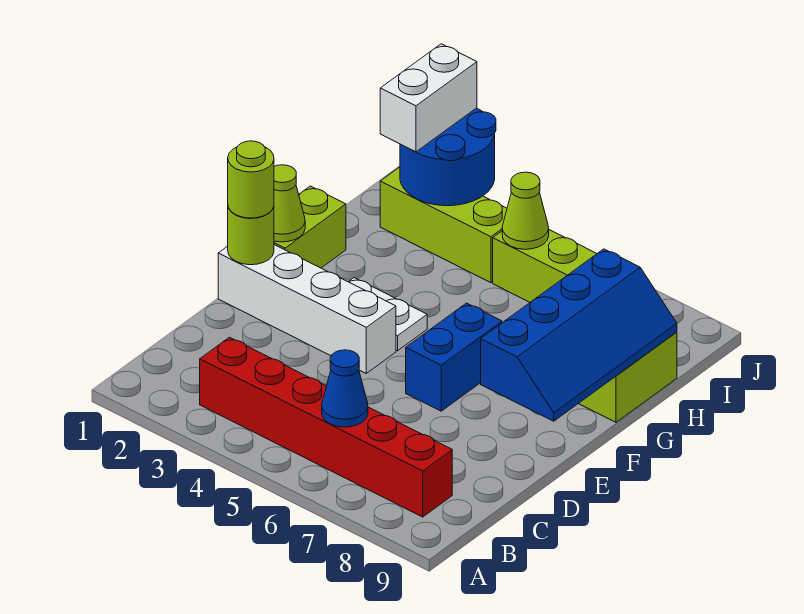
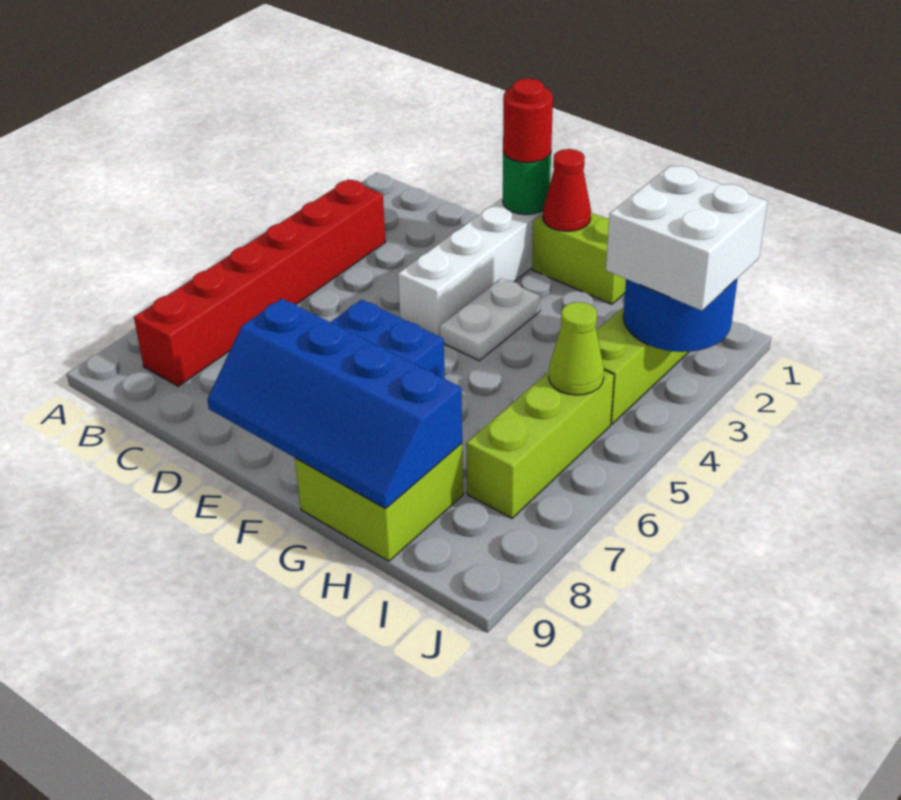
blue cone B6 level 2 -> none
lime round brick E1 level 2 -> green round brick E1 level 2
lime round brick E1 level 3 -> red round brick E1 level 3
lime cone F1 level 2 -> red cone F1 level 2
white brick I2:J2 level 3 -> white brick I2:J3 level 3

